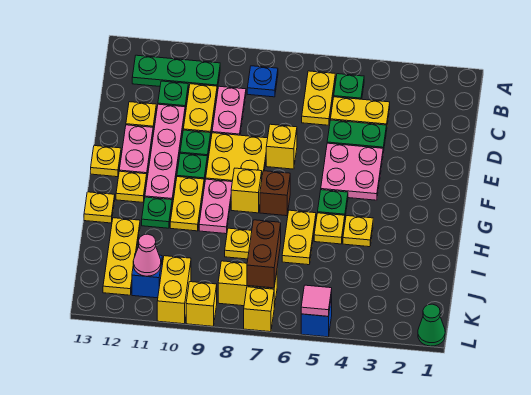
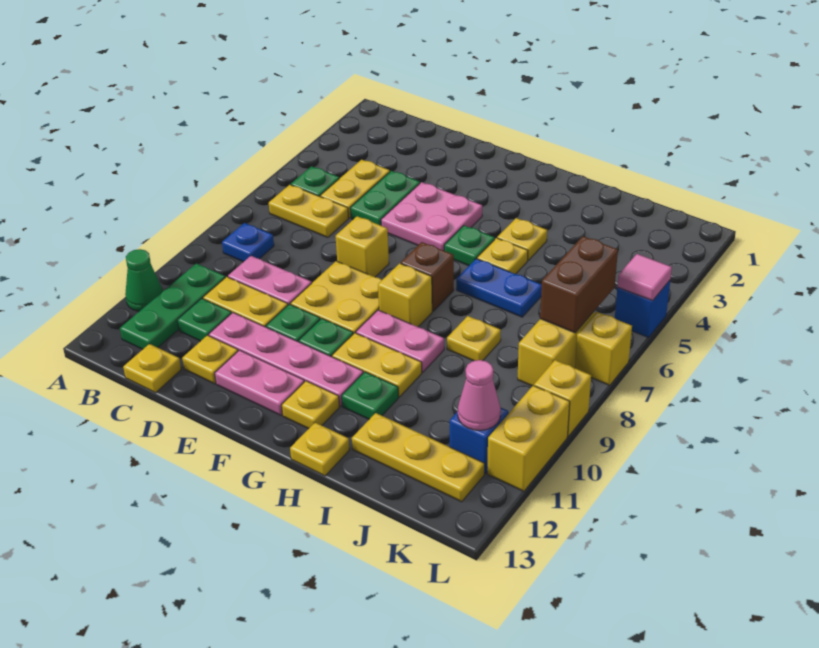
yellow plate F13 level 1 -> yellow plate C13 level 1
yellow plate H6:I6 level 1 -> blue plate H6:I6 level 1
brown brick J7:K7 level 2 -> brown brick K6:K7 level 2
yellow brick K10:L10 level 1 -> yellow brick L10:L11 level 1
green cone L1 level 1 -> green cone A11 level 1

